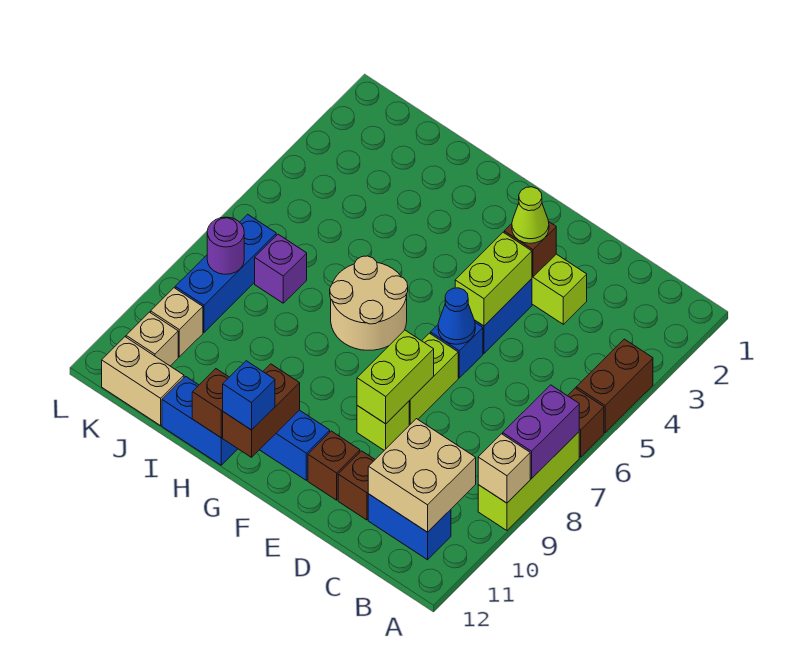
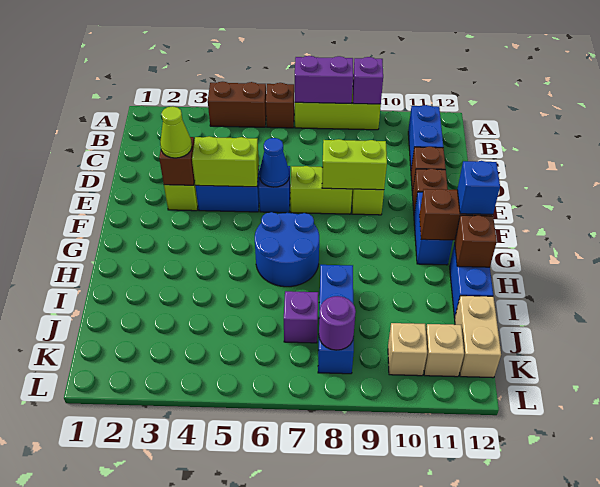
tan brick A9 level 2 -> purple brick A9 level 2
tan brick B10:C11 level 2 -> none
tan round brick G6:H7 level 1 -> blue round brick G6:H7 level 1
blue brick K7:K9 level 1 -> blue brick I8:K8 level 1

